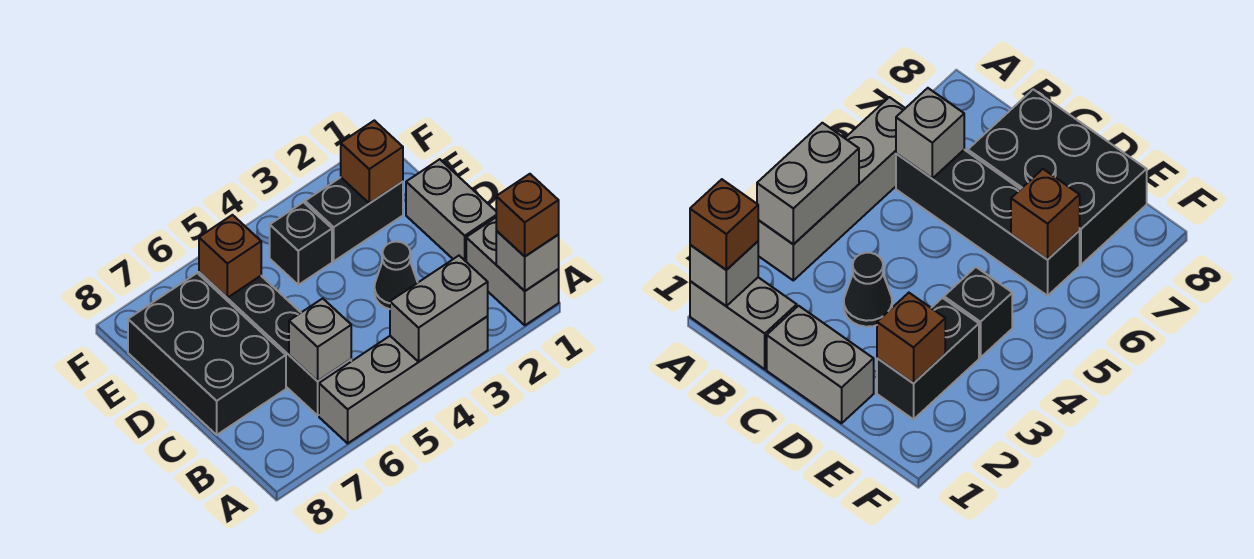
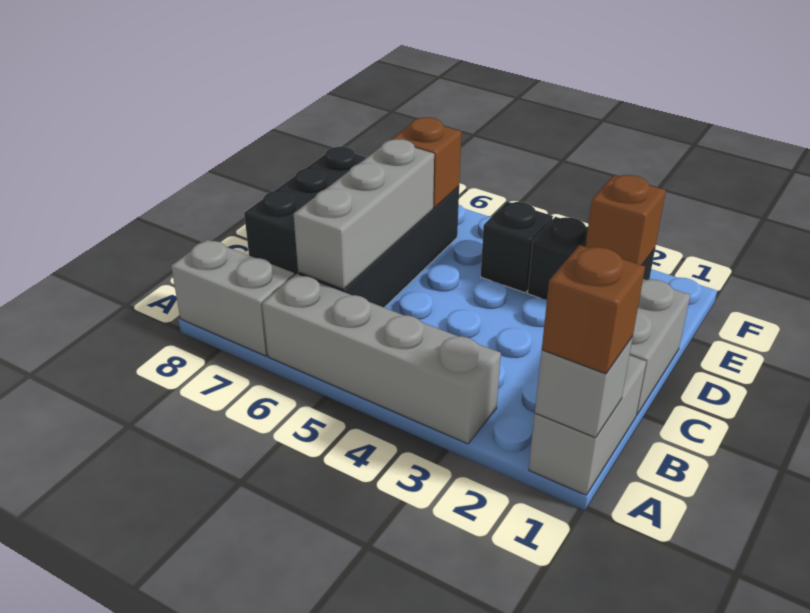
grey brick A3:A4 level 2 -> grey brick A7:A8 level 1
grey brick B6 level 2 -> grey brick B6:D6 level 2
black cone C3 level 1 -> none

